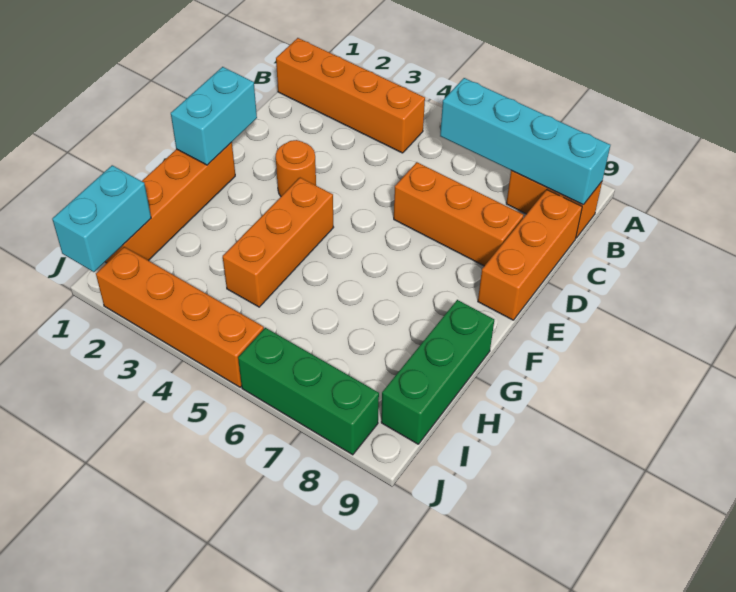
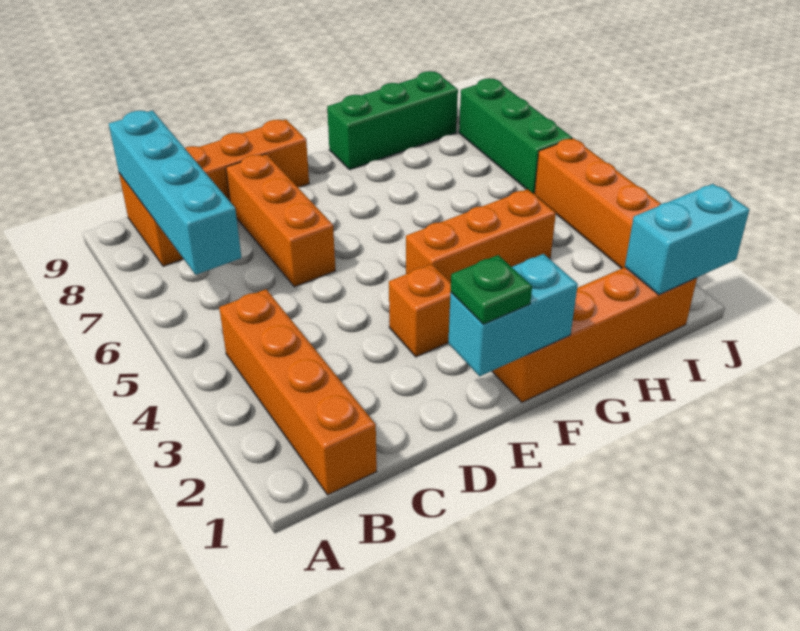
none -> green plate E1 level 3
orange round brick E3 level 1 -> orange brick E3 level 1

